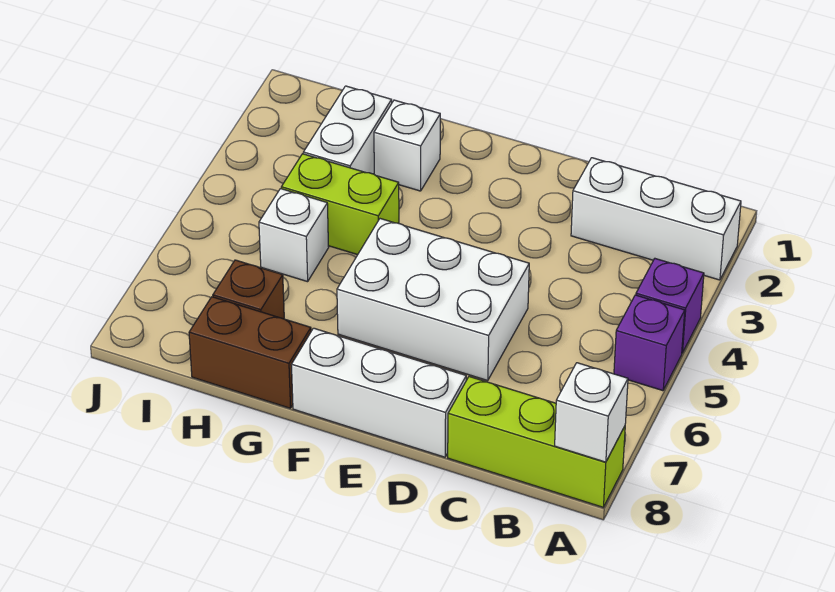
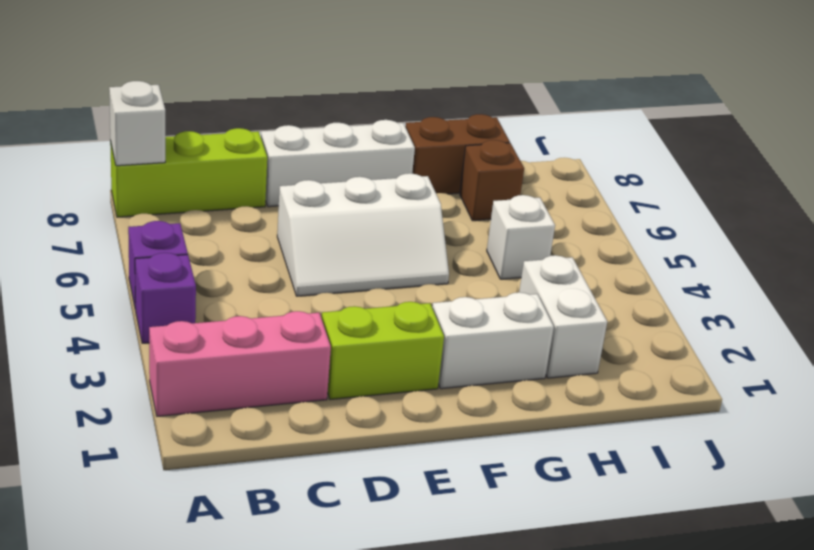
white brick A2:C2 level 1 -> pink brick A2:C2 level 1
white brick D5:F6 level 1 -> white slope D5:F6 level 1 top 6
white brick G2 level 1 -> white brick F2:G2 level 1
lime brick G4:H4 level 1 -> lime brick D2:E2 level 1

